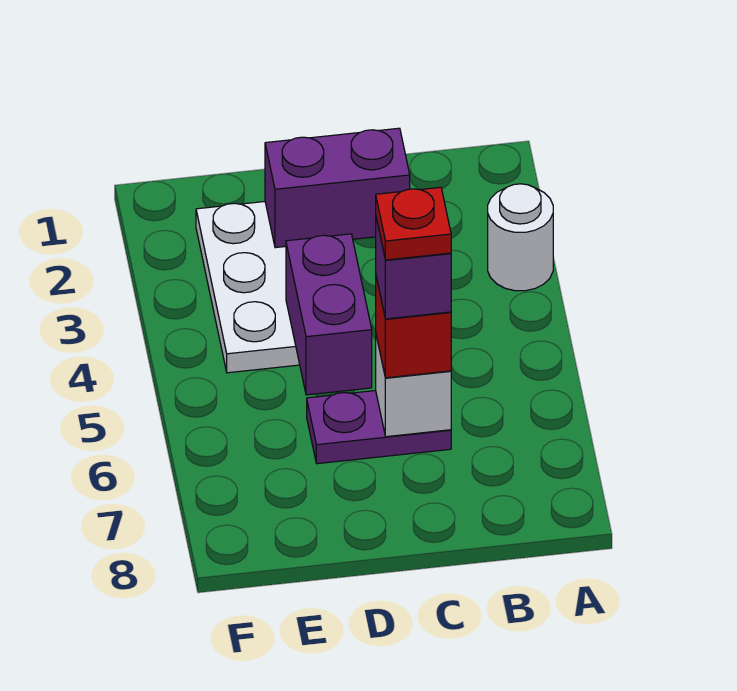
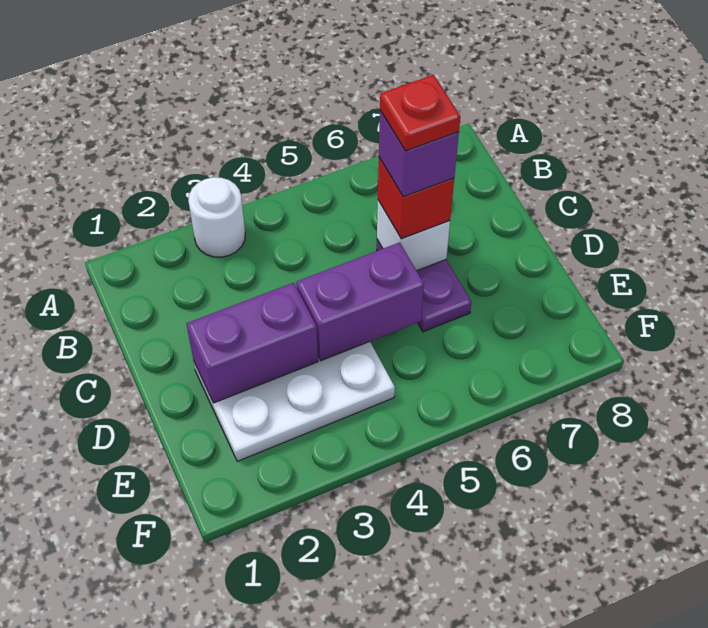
purple brick C2:D2 level 2 -> purple brick D2:D3 level 2

